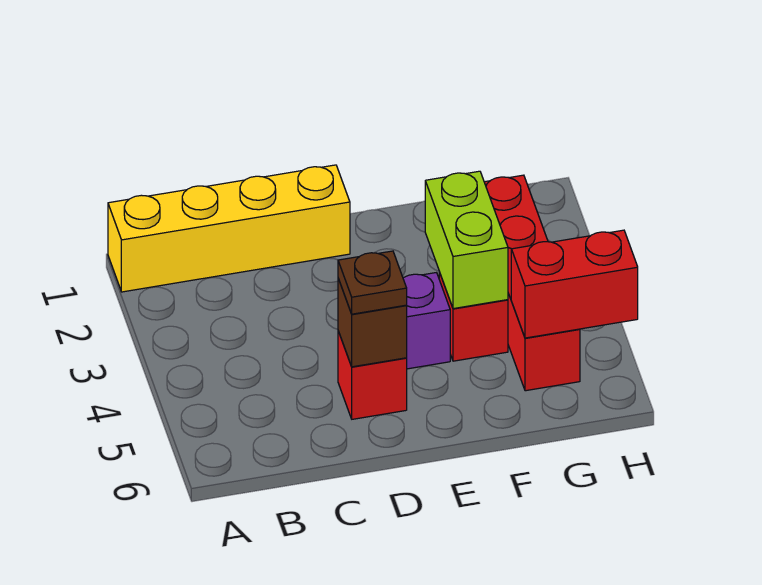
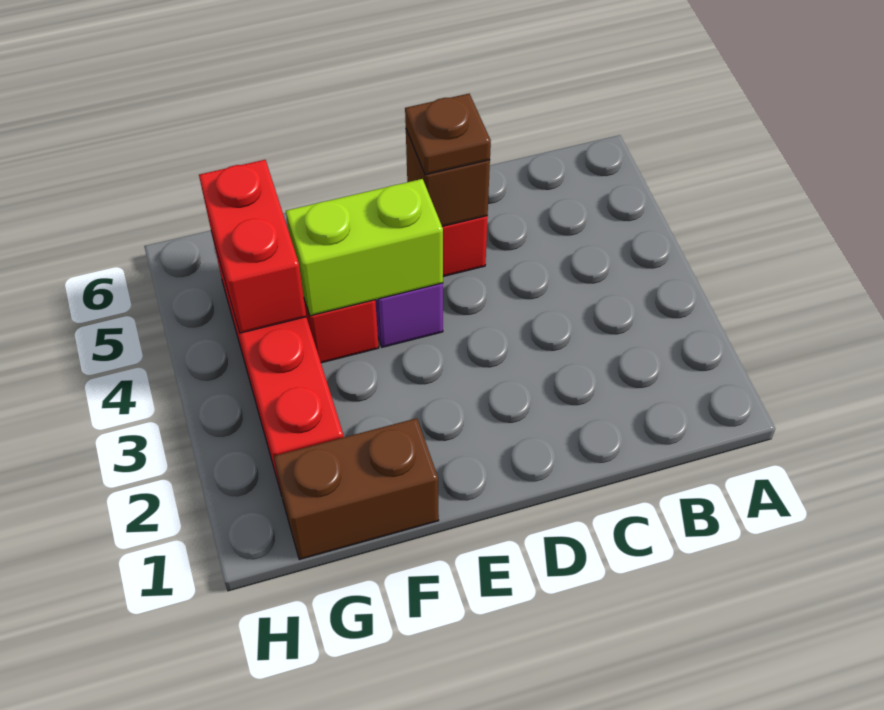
yellow brick A1:D1 level 1 -> none
none -> brown brick F1:G1 level 1
lime brick F3:F4 level 2 -> lime brick E4:F4 level 2
red brick G5:H5 level 2 -> red brick G4:G5 level 2

